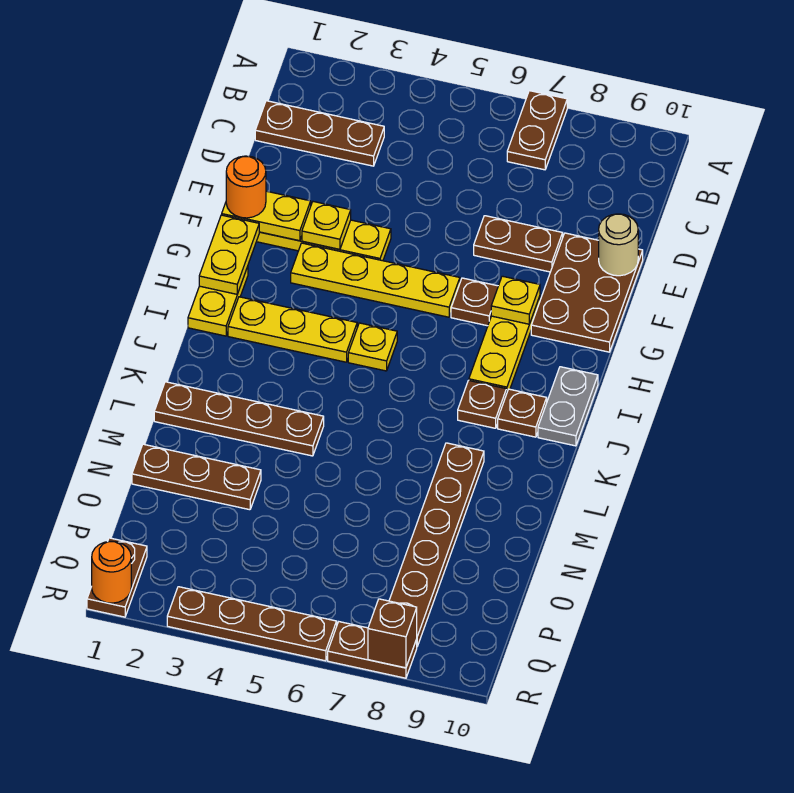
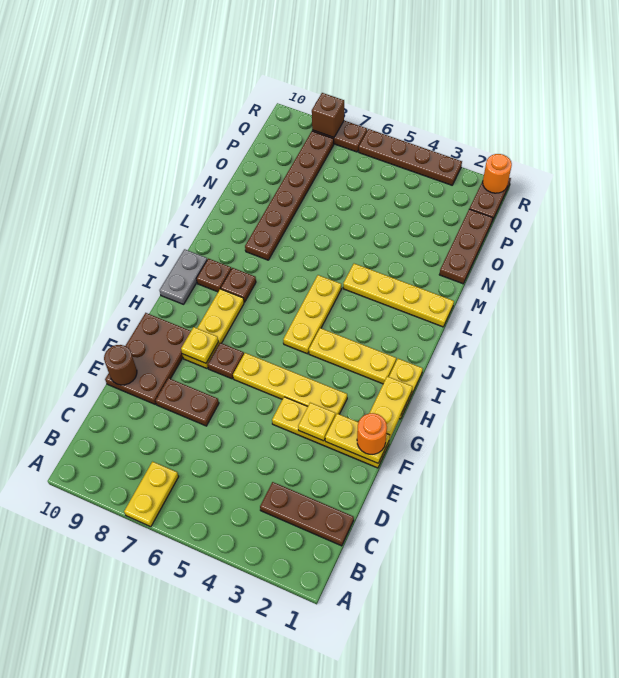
brown plate A7:B7 level 1 -> yellow plate A7:B7 level 1
tan round brick E10 level 2 -> brown round brick E10 level 2
yellow plate I5 level 1 -> yellow plate I5:K5 level 1
brown plate L1:L4 level 1 -> yellow plate L1:L4 level 1
brown plate N1:N3 level 1 -> brown plate N1:P1 level 1

